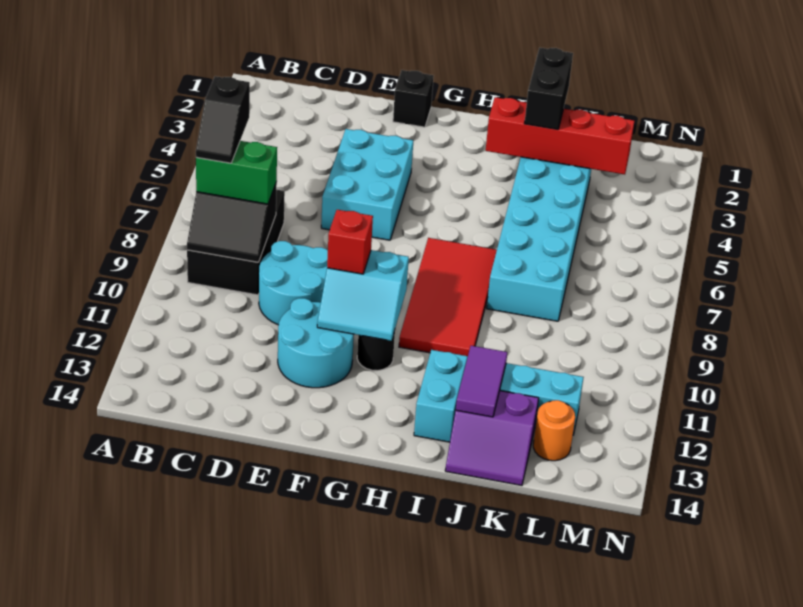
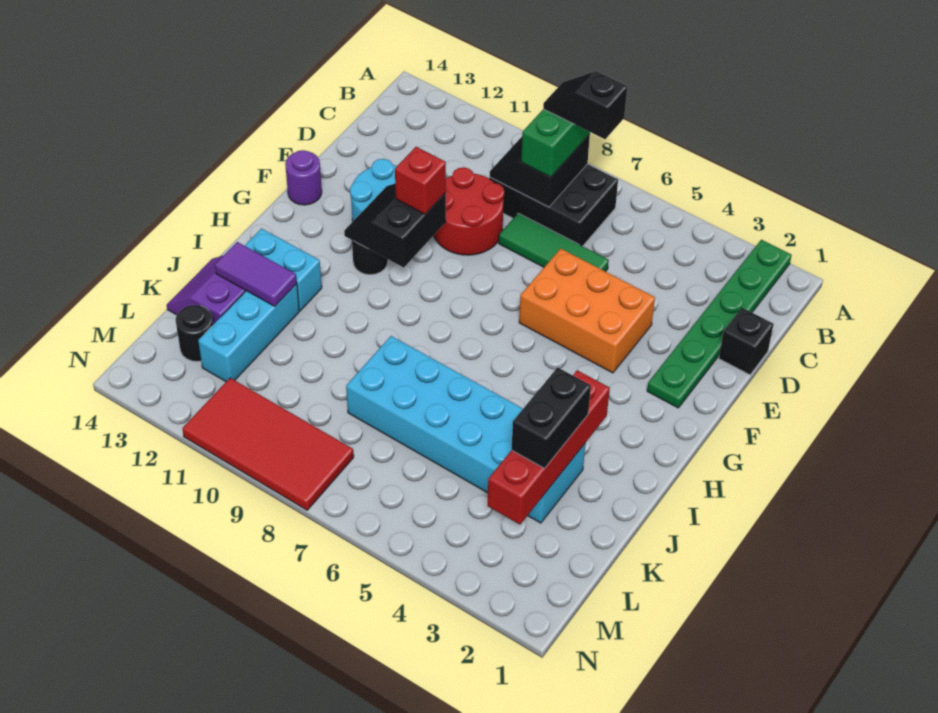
none -> green plate A2:F2 level 1
none -> green tile D6:D8 level 1
cyan round brick D9:E10 level 1 -> red round brick D9:E10 level 1
cyan brick E4:F6 level 1 -> orange brick E4:F6 level 1
black brick F1 level 1 -> black brick D1 level 1
cyan slope F10:G11 level 2 top 10 -> black slope F10:G11 level 2 top 10
none -> purple round brick F14 level 1
red tile H7:I10 level 1 -> red tile M8:N11 level 1
black brick J2:J3 level 3 -> black brick J3:K3 level 3
orange round brick L13 level 1 -> black round brick L13 level 1

